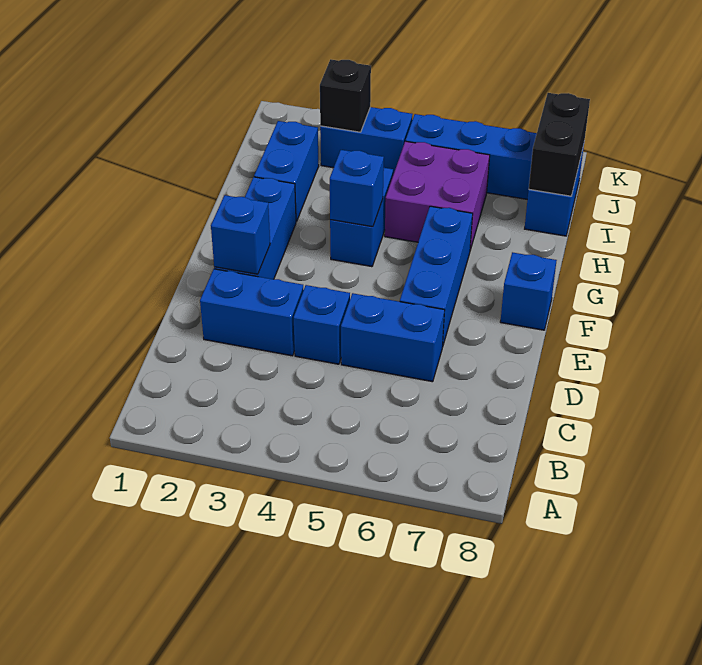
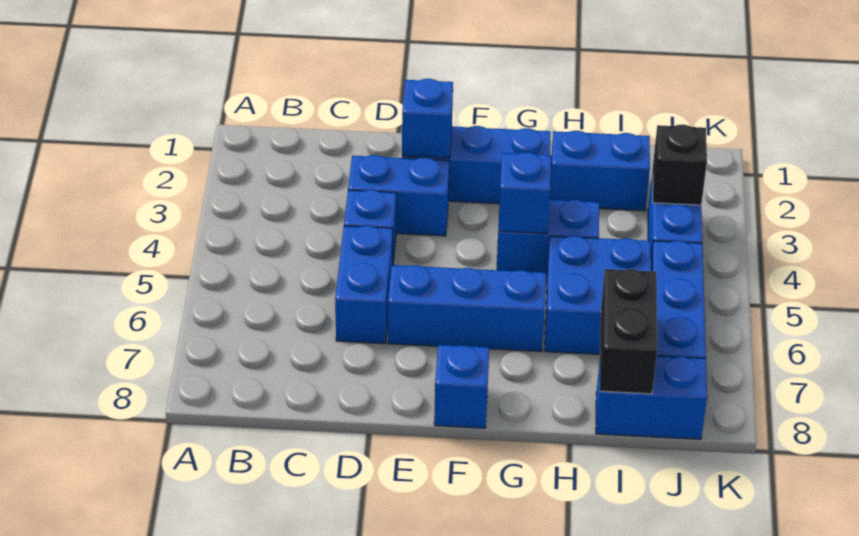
blue brick D2:D3 level 1 -> blue brick D3:E3 level 1
purple brick H5:I6 level 1 -> blue brick H5:I6 level 1
black brick I8:J8 level 2 -> black brick I7:I8 level 2

